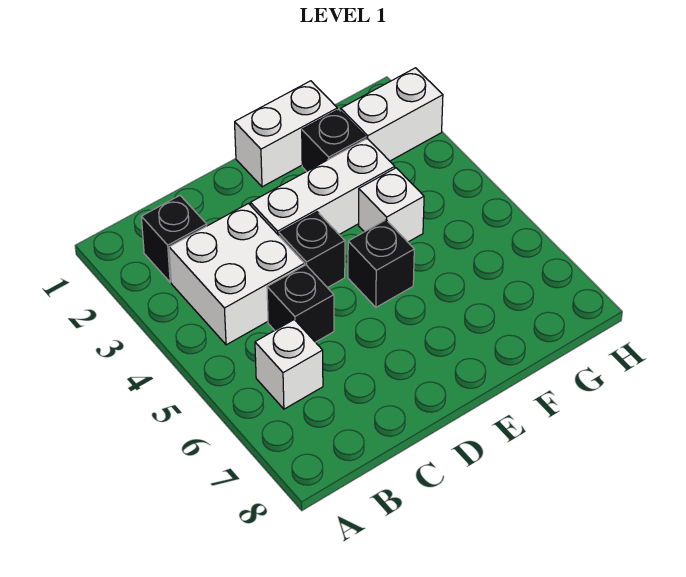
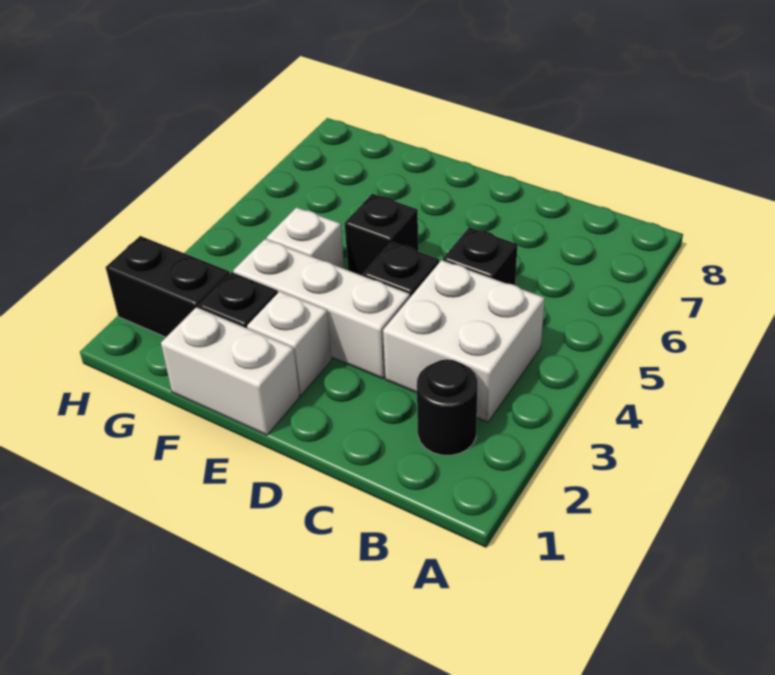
black brick B2 level 1 -> black round brick B2 level 1
white brick B6 level 1 -> white brick E2 level 1
white brick G2:H2 level 1 -> black brick G2:H2 level 1

